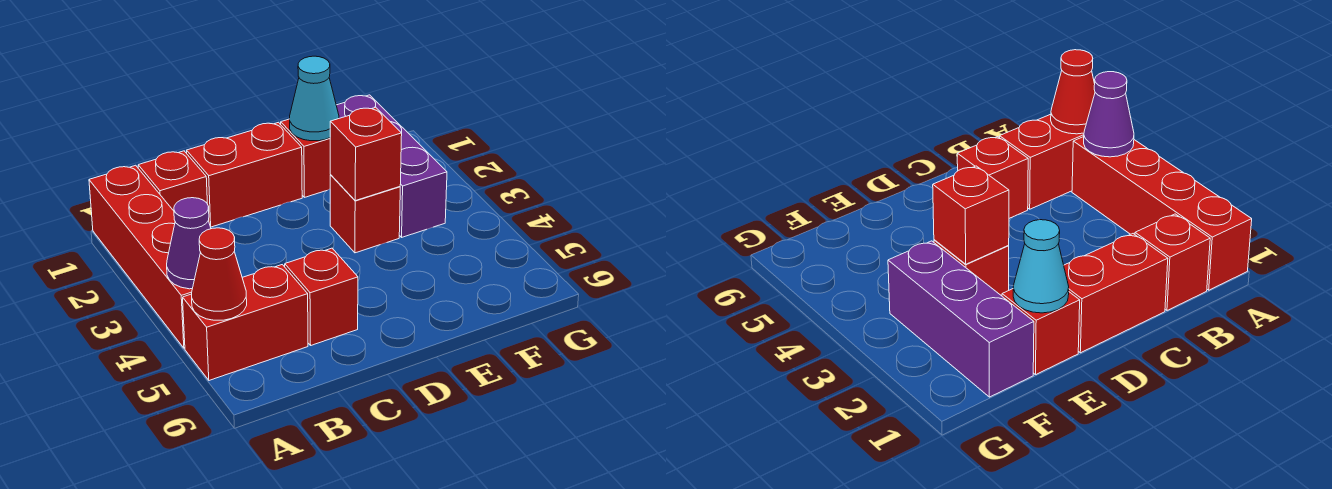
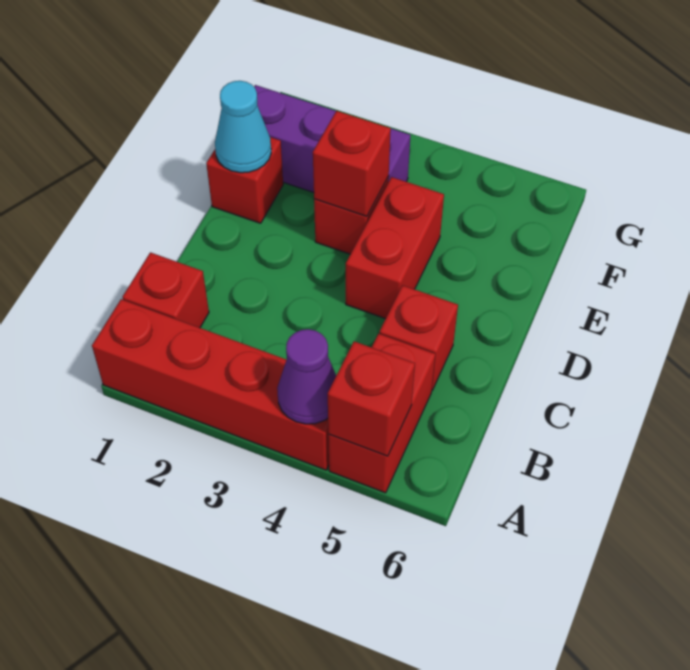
red cone A5 level 2 -> red brick A5 level 2
red brick C1:D1 level 1 -> red brick D4:E4 level 1

